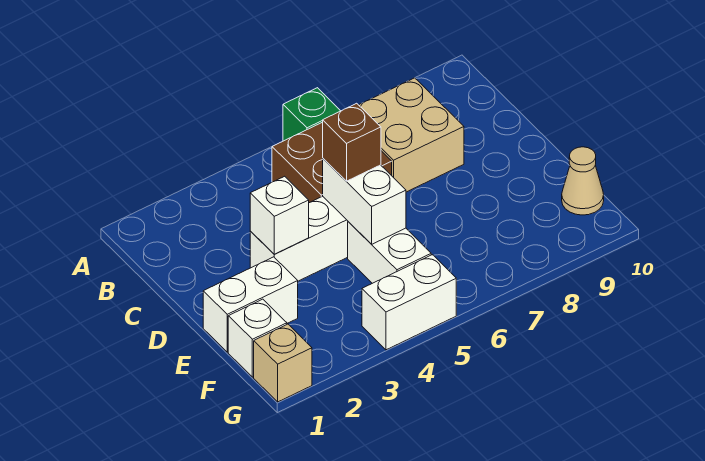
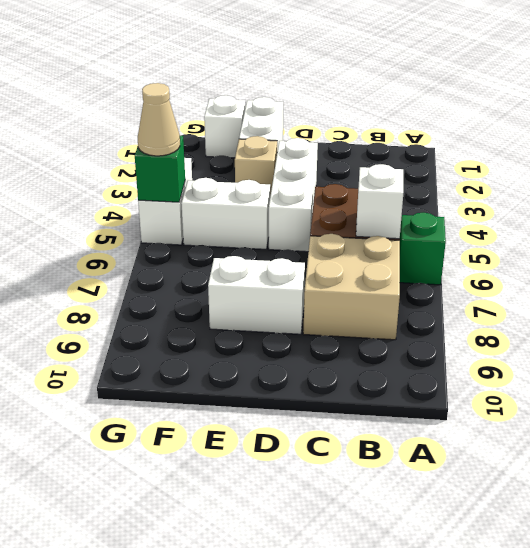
white brick D3 level 2 -> white brick B6 level 2
white brick D5:E5 level 2 -> white brick D8:E8 level 1
brown brick D5 level 3 -> none
tan cone F10 level 1 -> tan cone G5 level 3
tan brick G1 level 1 -> tan brick E3 level 1
none -> green brick G5 level 2

